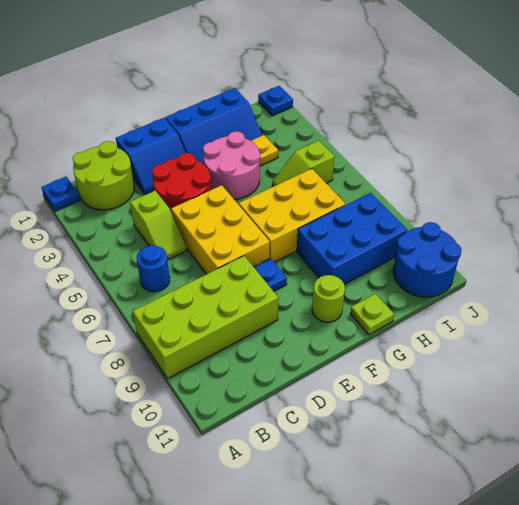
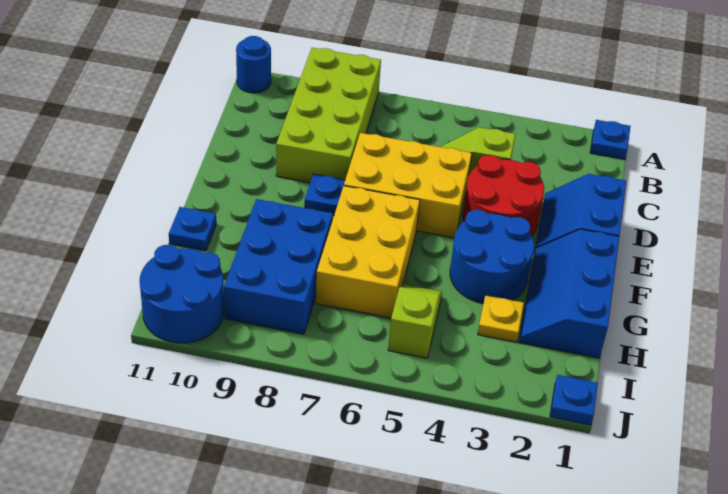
lime round brick B1:C2 level 1 -> none
blue round brick B6 level 1 -> blue round brick A11 level 1
pink round brick F3:G4 level 1 -> blue round brick F3:G4 level 1
lime round brick F10 level 1 -> none
lime plate G11 level 1 -> blue plate G11 level 1

